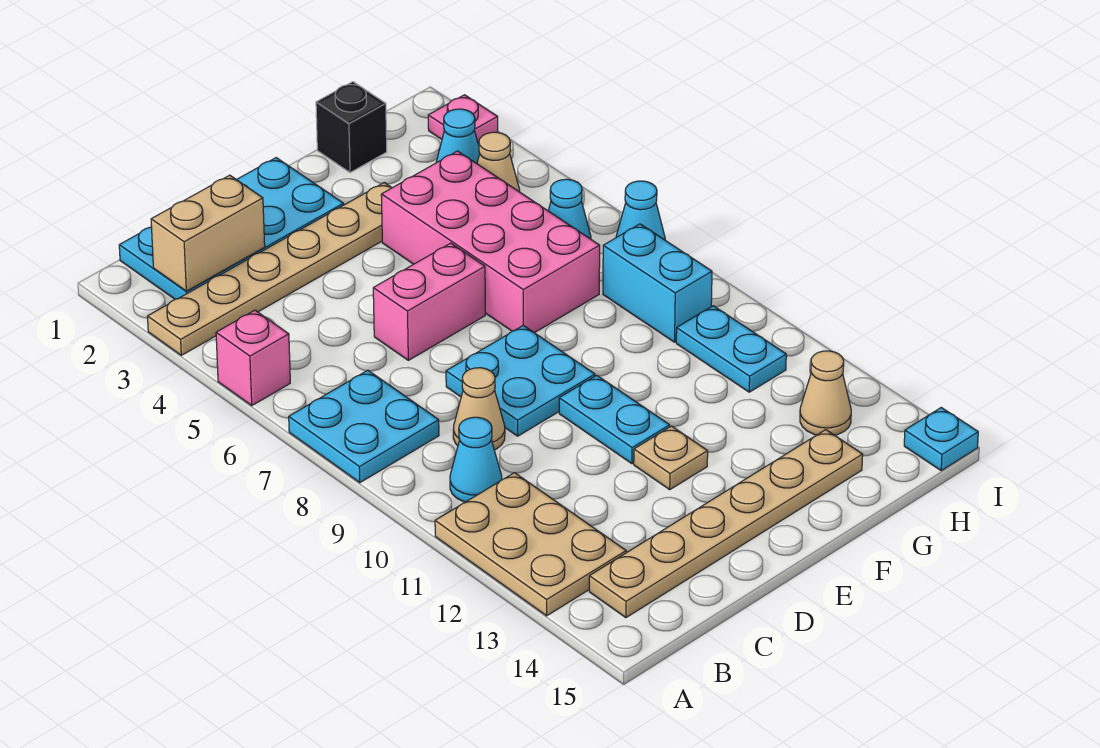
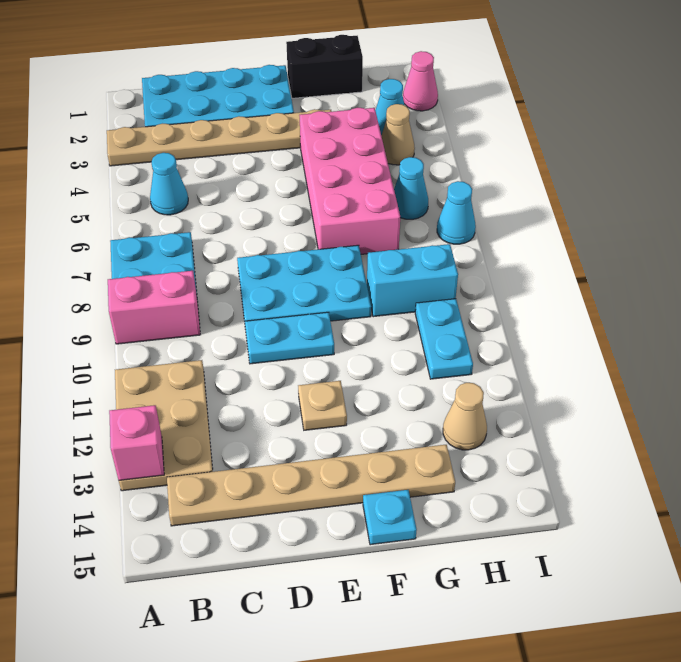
pink brick A5 level 1 -> pink brick A13 level 2
tan brick B2:C2 level 2 -> none
cyan cone B10 level 1 -> cyan cone B5 level 1
tan cone C9 level 1 -> none
pink brick D6:E6 level 1 -> pink brick A9:B9 level 1
cyan plate D8:E9 level 1 -> cyan plate D8:F9 level 1
cyan plate E10:E11 level 1 -> cyan plate D10:E10 level 1
black brick G1 level 1 -> black brick F1:G1 level 1
cyan brick H8:H9 level 1 -> cyan brick G9:H9 level 1
pink plate I2 level 1 -> pink cone I2 level 1
cyan plate I15 level 1 -> cyan plate F15 level 1

